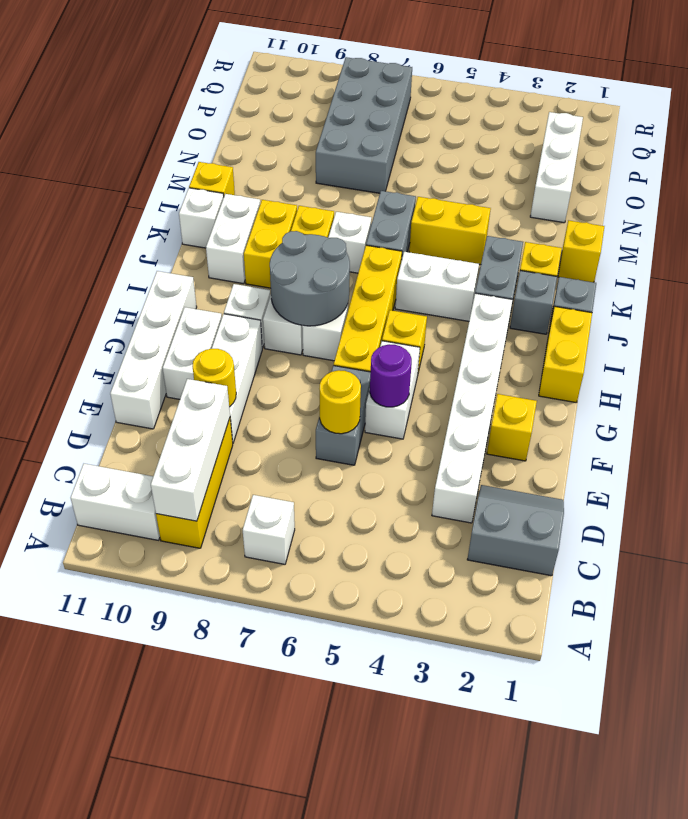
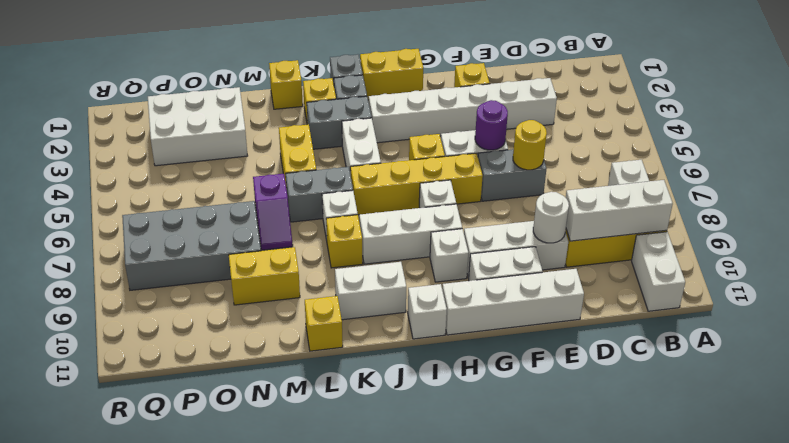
grey slope C1:D2 level 1 top C -> none
yellow round brick E9 level 2 -> white round brick E9 level 2
grey round brick H7:I8 level 2 -> none
yellow brick J9:K9 level 1 -> yellow brick M9:N9 level 1
white brick K11 level 1 -> white brick I11 level 1
none -> purple slope M6:M7 level 1 top 6
white brick N2:P2 level 1 -> white brick N2:P3 level 1

